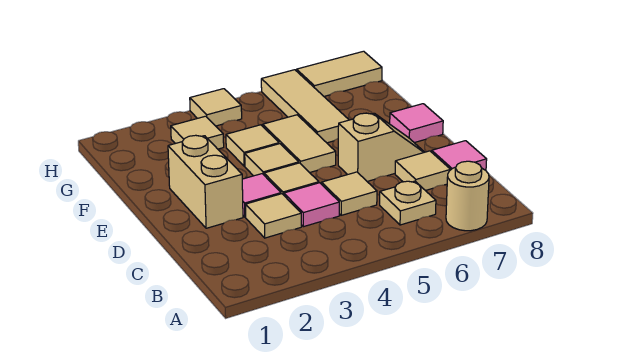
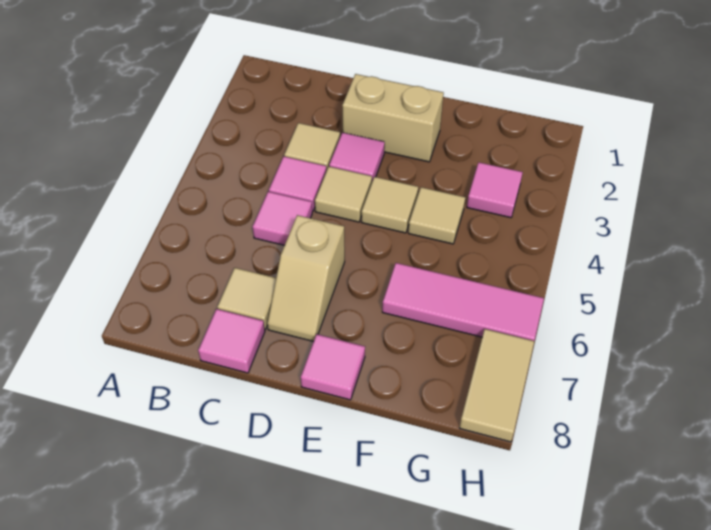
tan round brick A7 level 1 -> none
tan plate B6 level 1 -> none
tan tile C5 level 1 -> pink tile C5 level 1
tan tile E5:F5 level 1 -> none
tan tile F6:H6 level 1 -> pink tile F6:H6 level 1
tan tile G3 level 1 -> pink tile G3 level 1
tan tile H4 level 1 -> none

